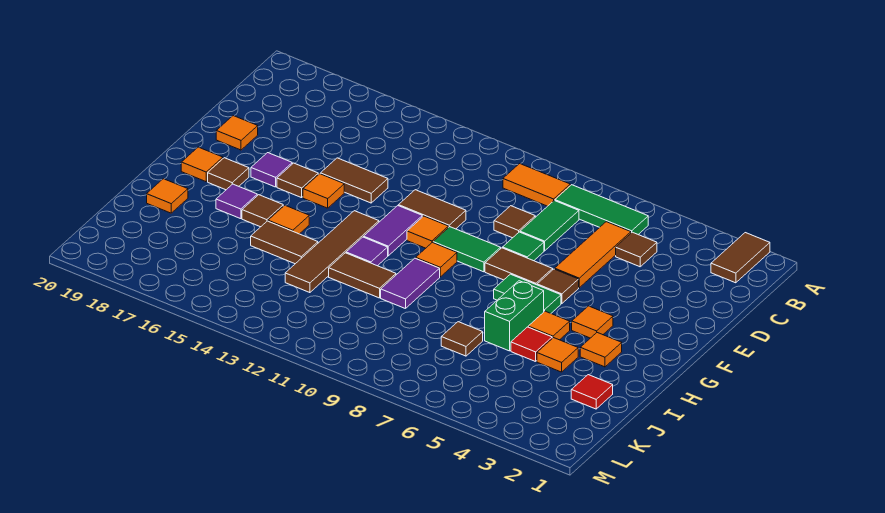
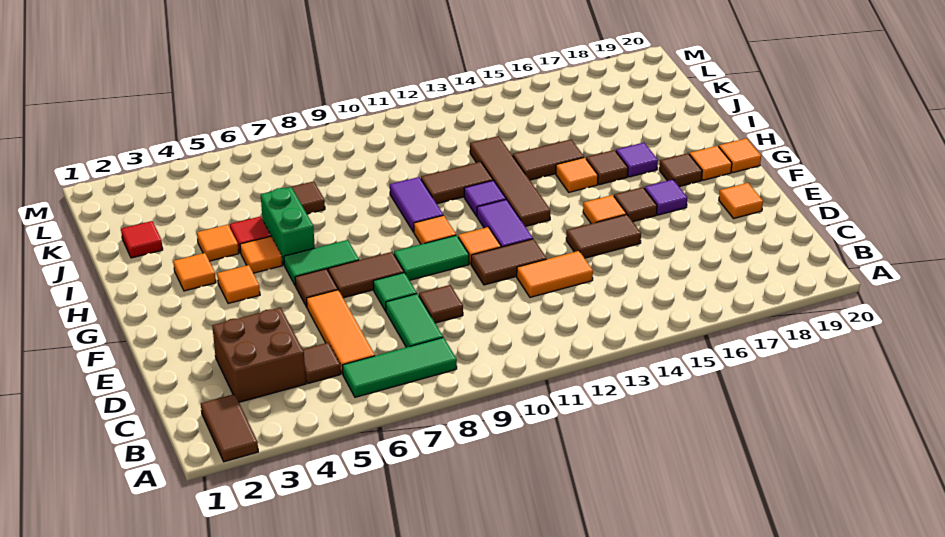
orange tile B9:B10 level 1 -> orange tile D12:D13 level 1
none -> brown brick C3:D4 level 1
orange tile I19 level 1 -> orange tile G20 level 1

